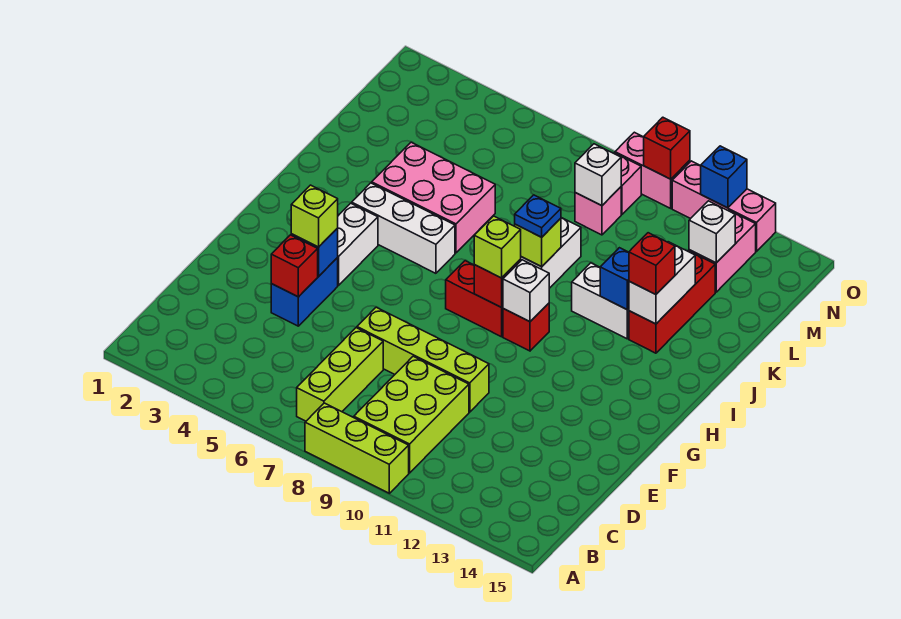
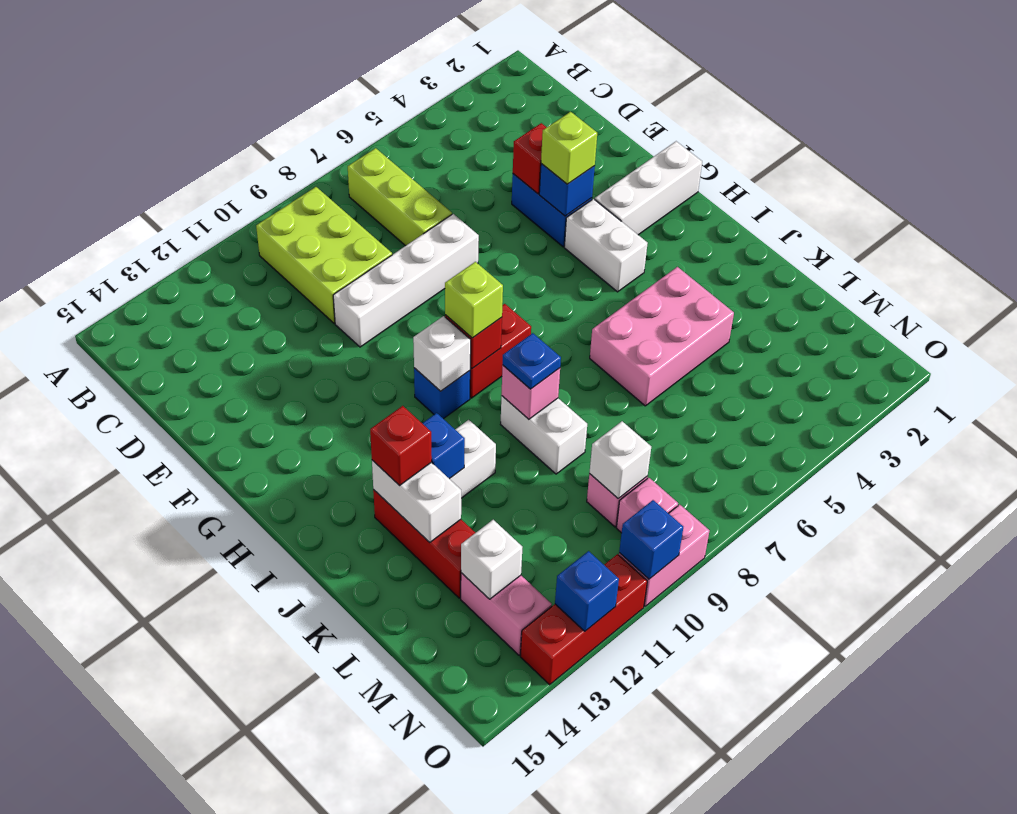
lime brick A8:A10 level 1 -> none
lime brick E7:E10 level 1 -> white brick E7:E10 level 1
red brick H10 level 1 -> blue brick H10 level 1
white brick I4:I6 level 1 -> white brick G1:G3 level 1
lime brick J9 level 2 -> pink brick J9 level 2
red brick O10 level 2 -> blue brick O10 level 2
pink brick O11:O13 level 1 -> red brick O11:O13 level 1

